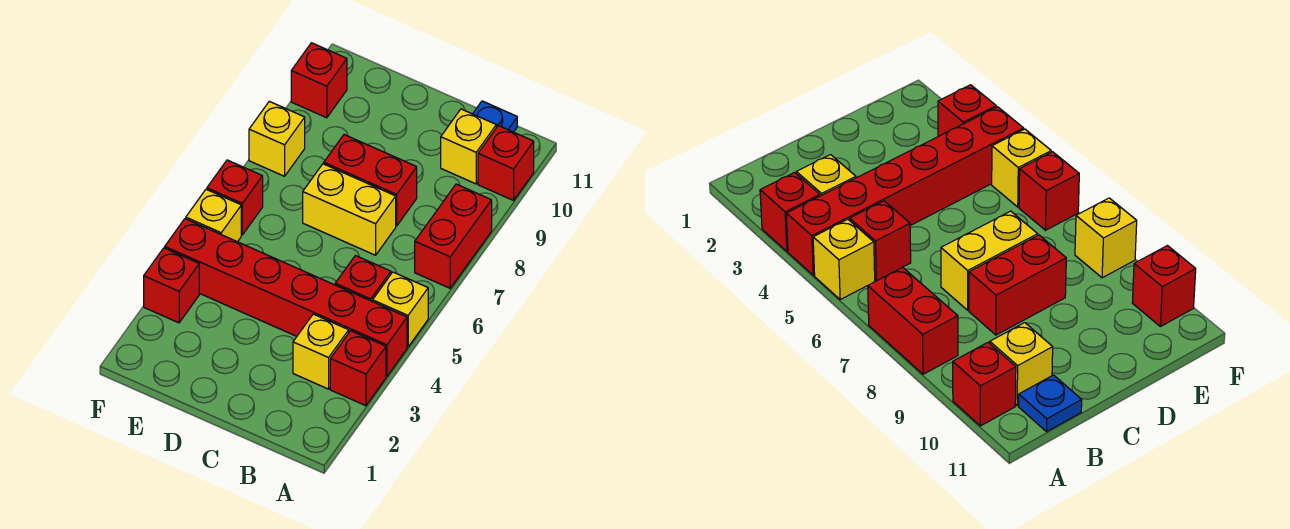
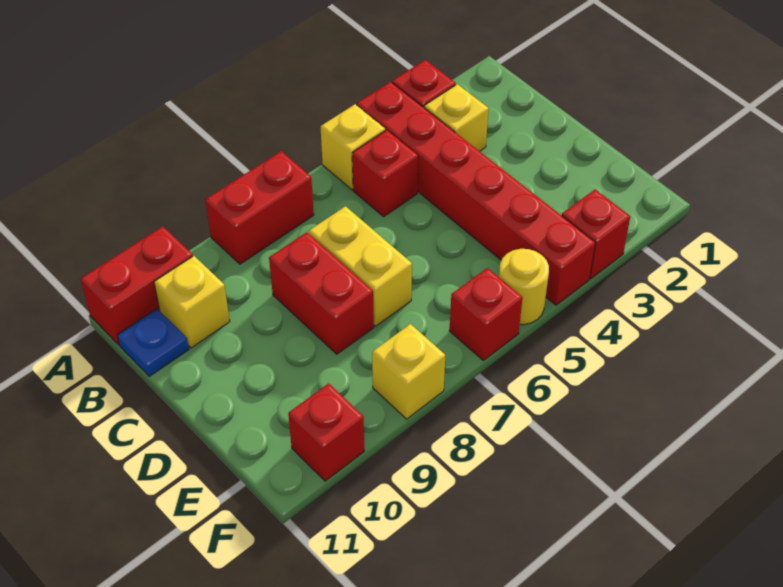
red brick A10 level 1 -> red brick A10:A11 level 1
yellow brick F5 level 1 -> yellow round brick F5 level 1

